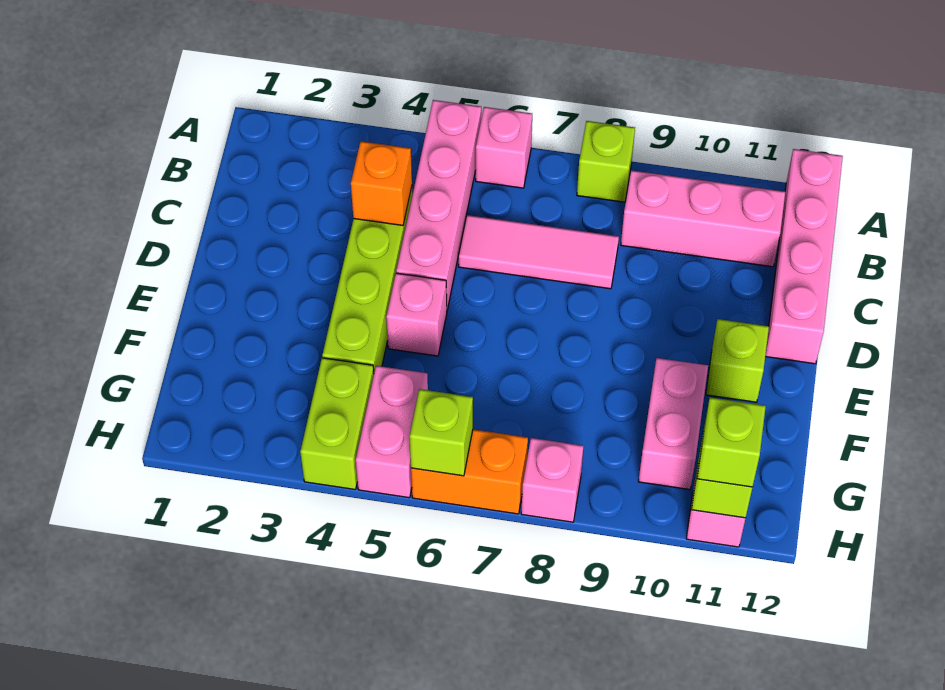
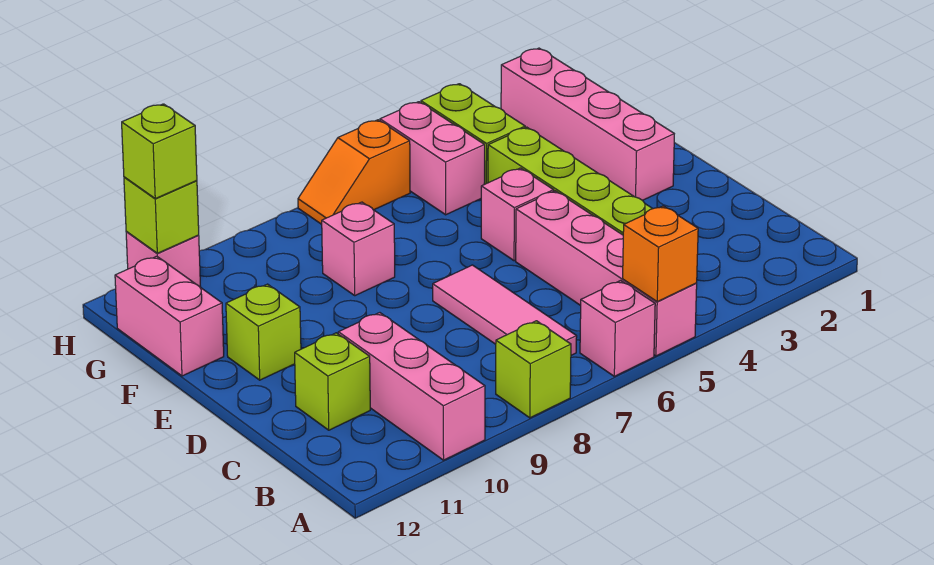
pink brick A12:D12 level 1 -> pink brick E2:H2 level 1
pink brick B9:B11 level 1 -> pink brick A10:C10 level 1
orange brick C4 level 2 -> orange brick A5 level 2
pink tile C6:C8 level 1 -> pink tile B7:D7 level 1
pink brick F10:G10 level 1 -> pink brick F12:G12 level 1
orange brick H6:H7 level 1 -> orange slope H6:H7 level 1 top 6
lime brick H6 level 2 -> lime brick C11 level 1
pink brick H8 level 1 -> pink brick F8 level 1

